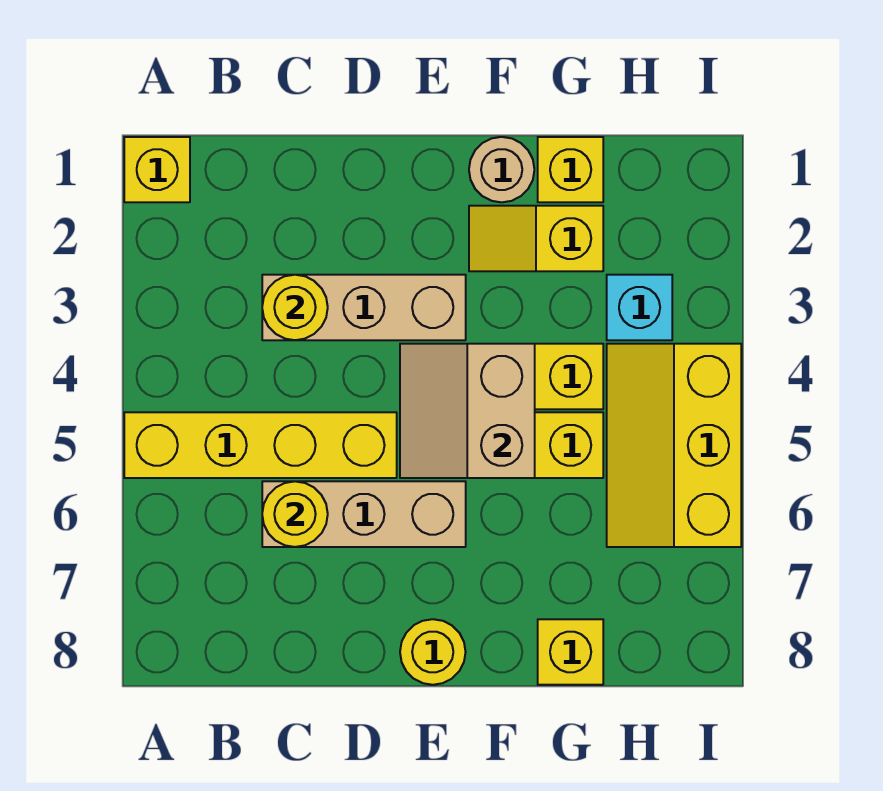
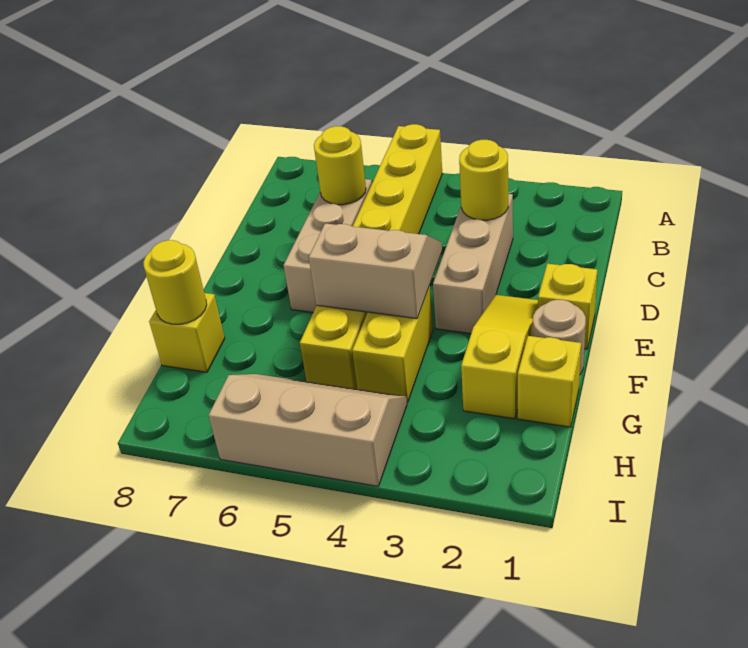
yellow brick A1 level 1 -> yellow brick E1 level 1
yellow round brick E8 level 1 -> yellow round brick G8 level 2
yellow slope F2:G2 level 1 top G -> yellow slope E2:G2 level 1 top G
cyan brick H3 level 1 -> none
yellow slope H4:I6 level 1 top I -> tan slope H4:I6 level 1 top I

